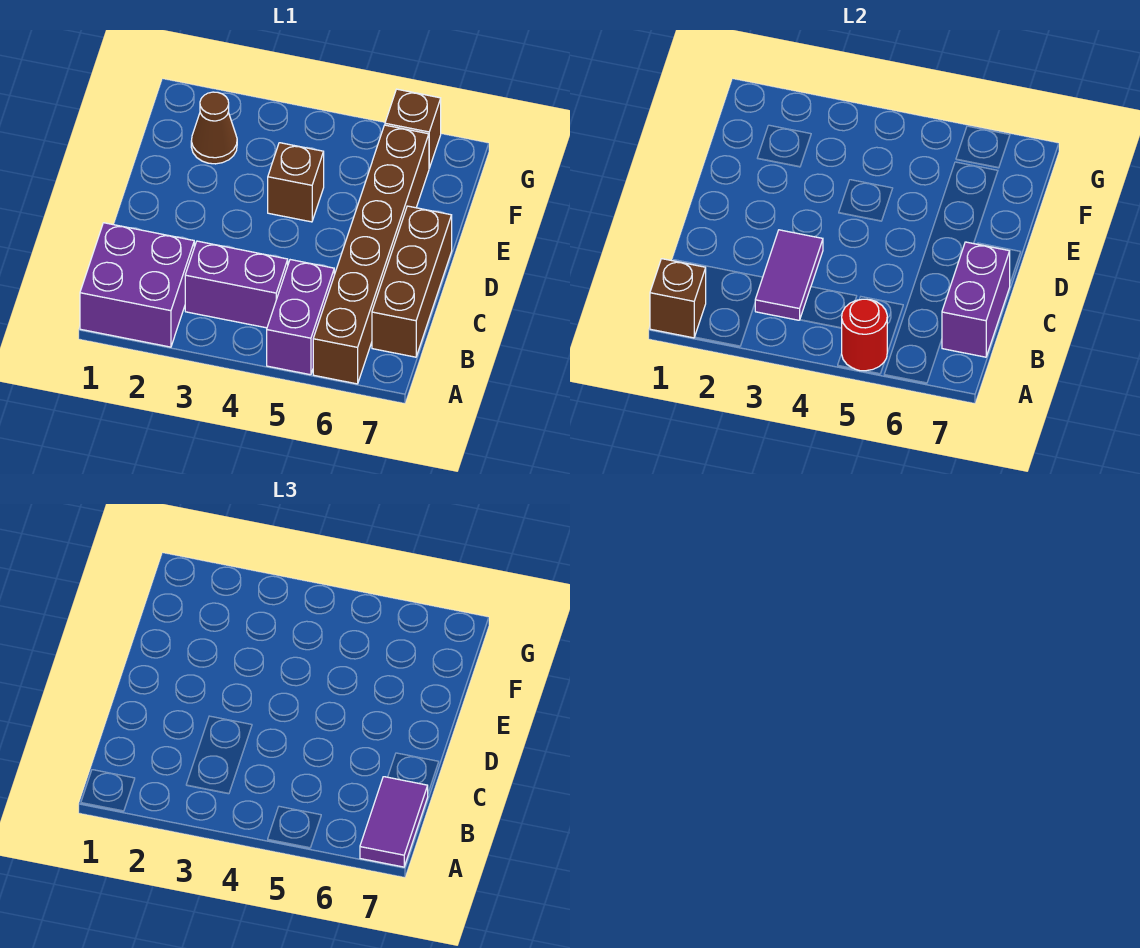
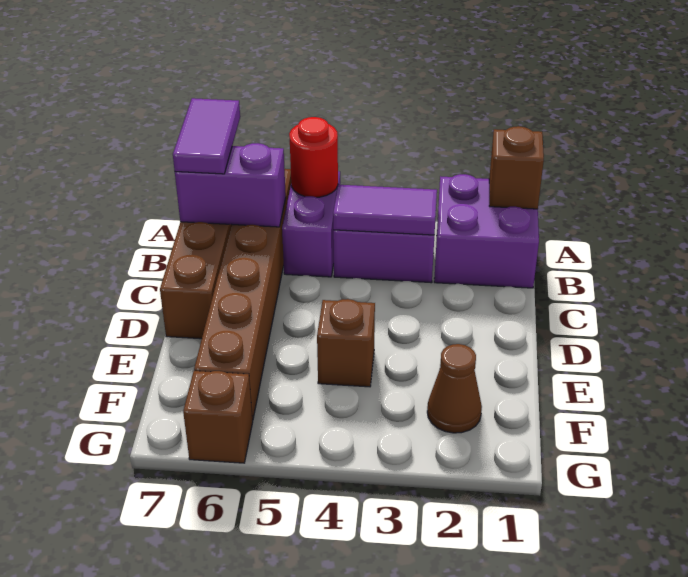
purple tile B3:C3 level 2 -> purple tile B3:B4 level 2
purple brick B7:C7 level 2 -> purple brick B6:B7 level 2

